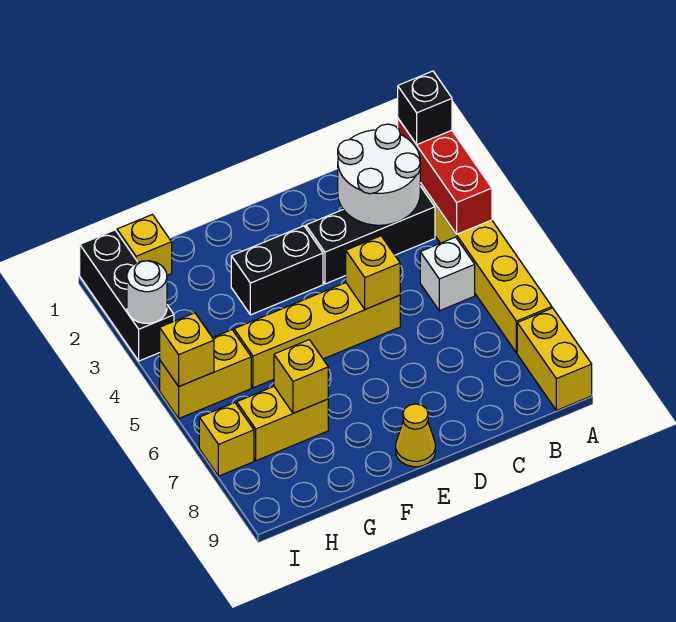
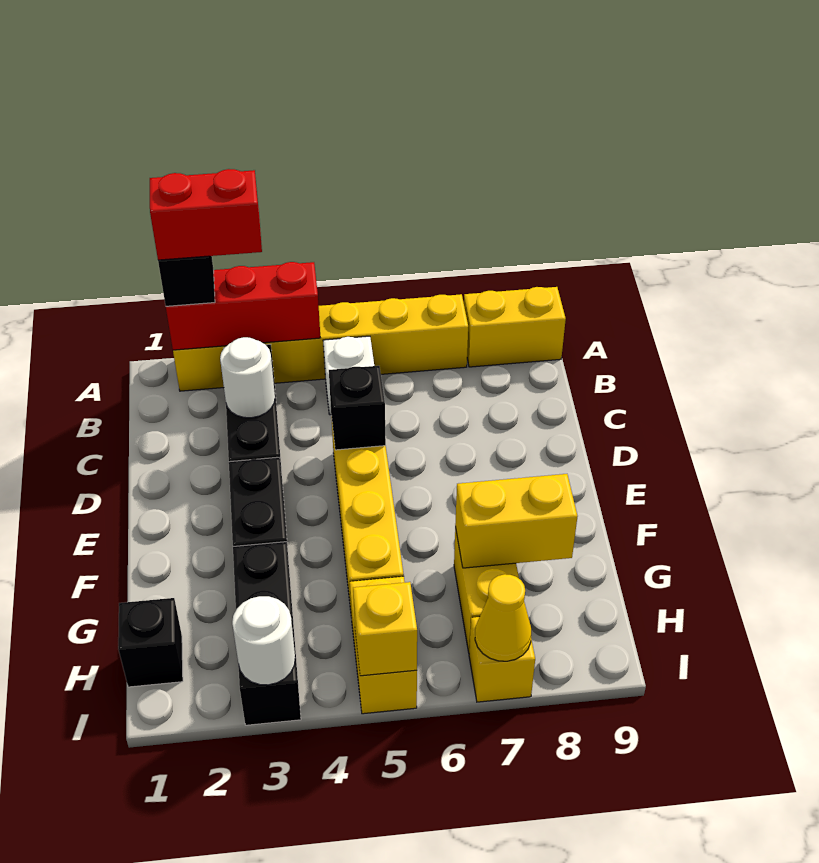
none -> red brick A2:A3 level 4
white round brick B2:C3 level 2 -> white round brick C3 level 2
yellow brick D5 level 2 -> black brick D5 level 2
yellow cone E9 level 1 -> yellow cone I7 level 2
yellow brick G7 level 2 -> yellow brick G7:G8 level 2
yellow brick H1 level 1 -> black brick H1 level 1
black brick I1:I3 level 1 -> black brick G3:I3 level 1

